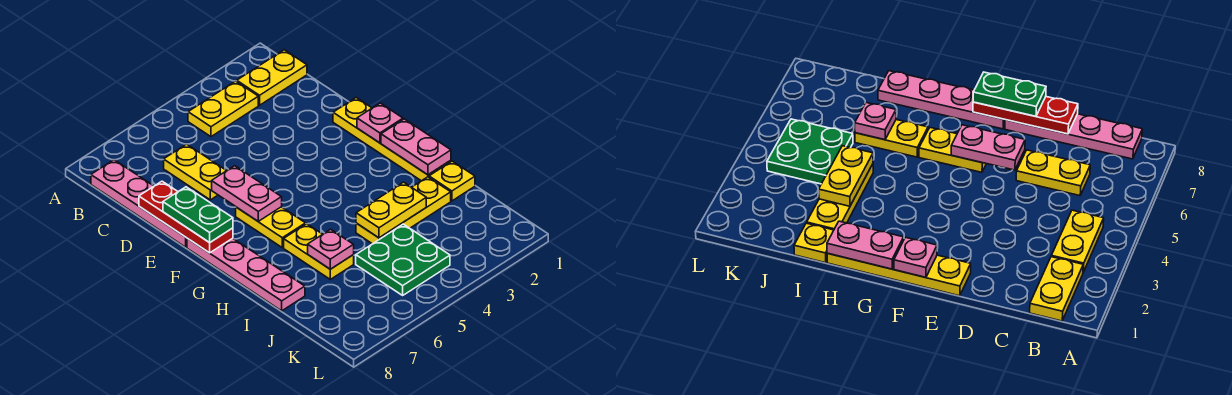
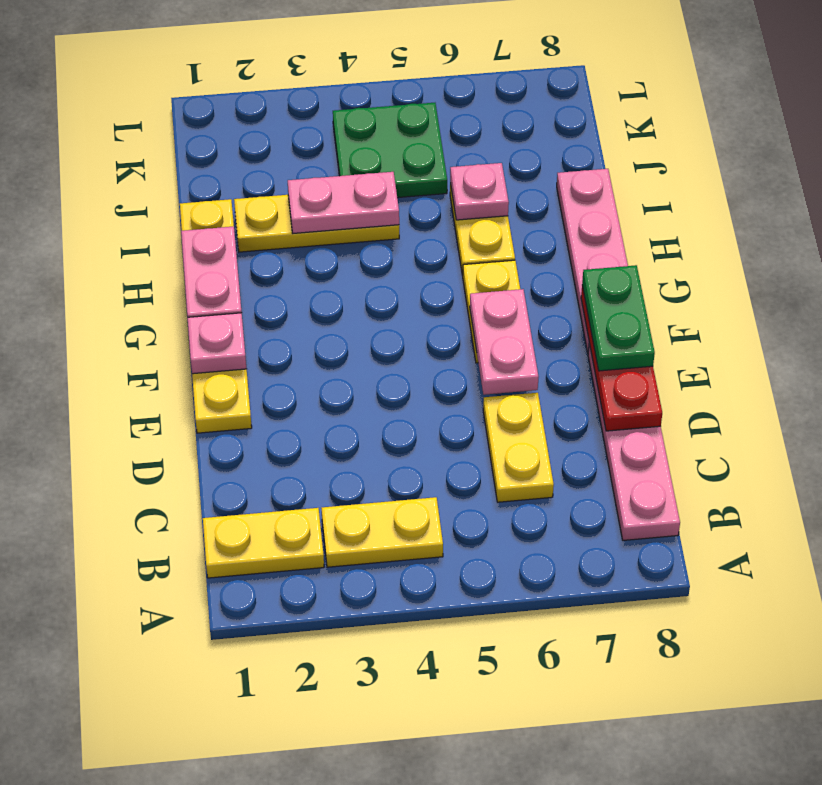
yellow plate I3:I4 level 2 -> pink plate I3:I4 level 2

